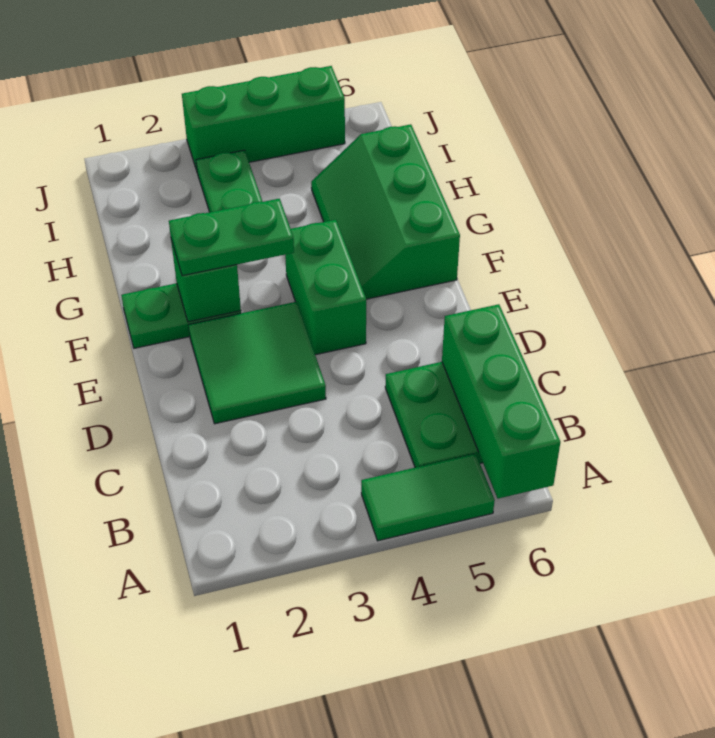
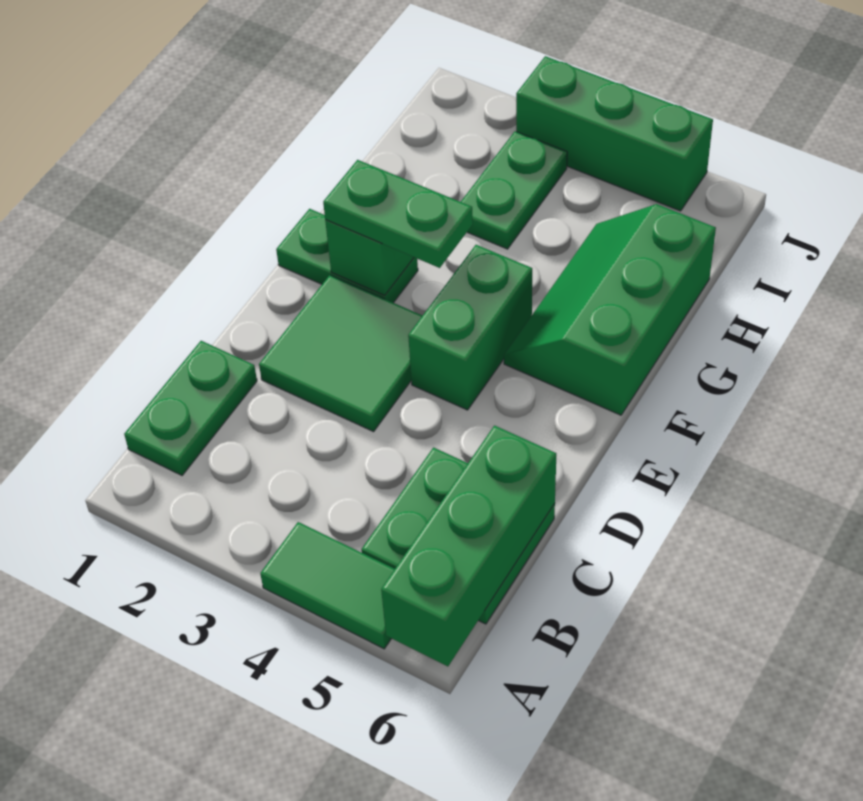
none -> green plate B1:C1 level 1

